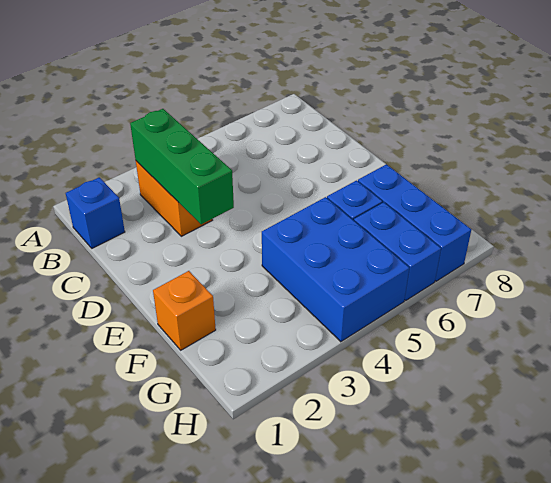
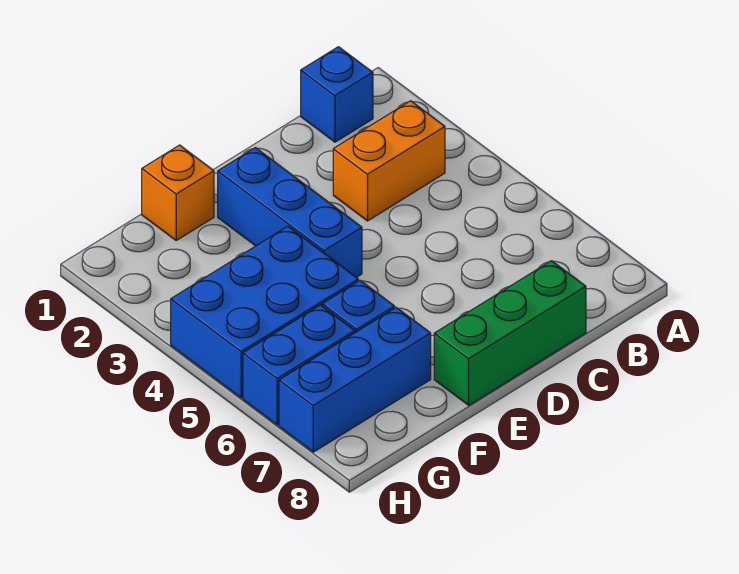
green brick B3:D3 level 2 -> green brick C8:E8 level 1
none -> blue brick E2:E4 level 1

